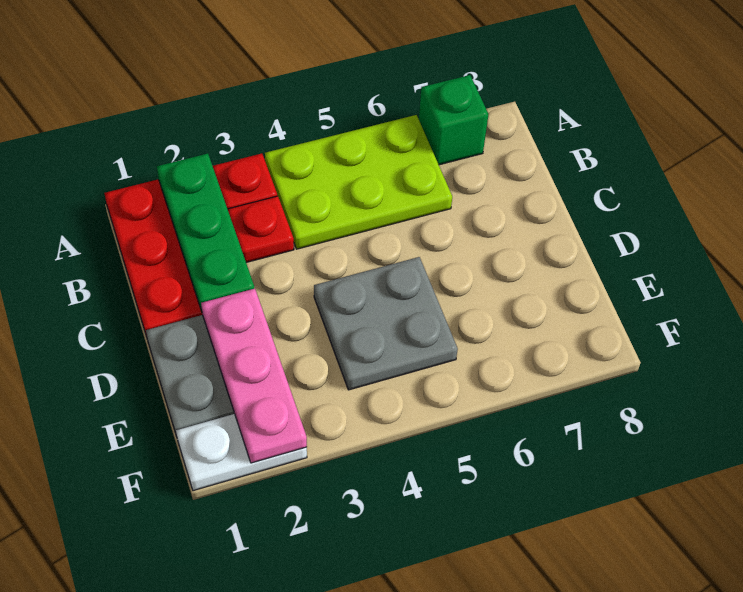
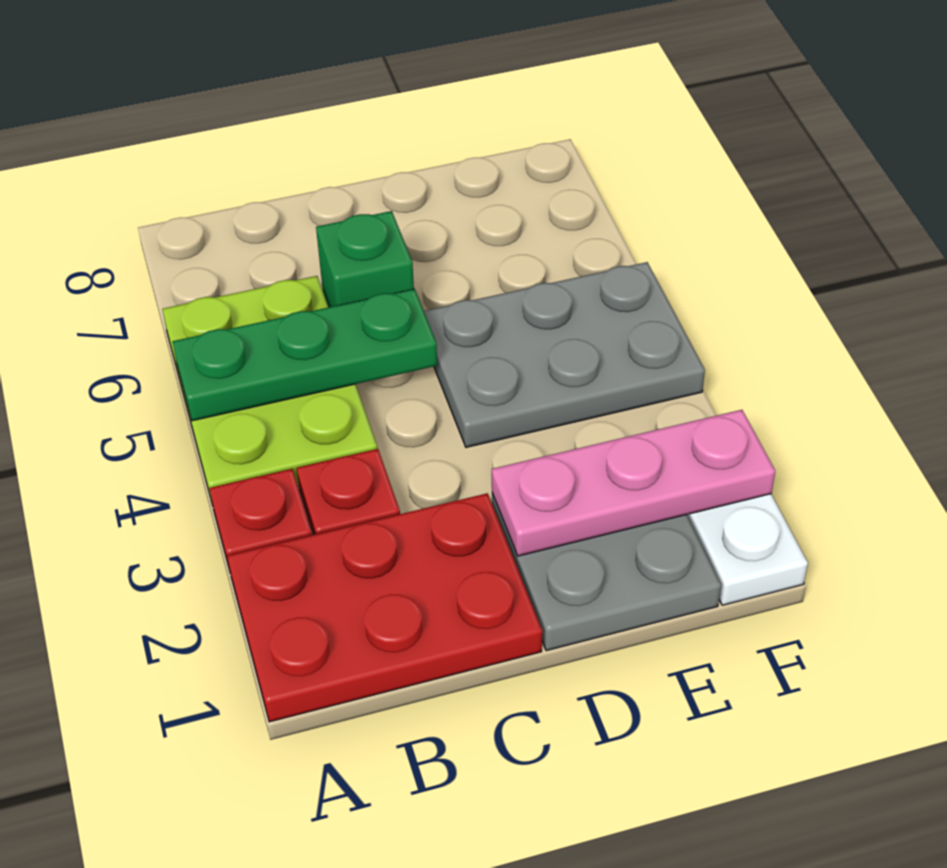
green plate A2:C2 level 2 -> green plate A5:C5 level 2
green brick A7 level 1 -> green brick C6 level 1
grey plate D4:E5 level 1 -> grey plate D4:F5 level 1

